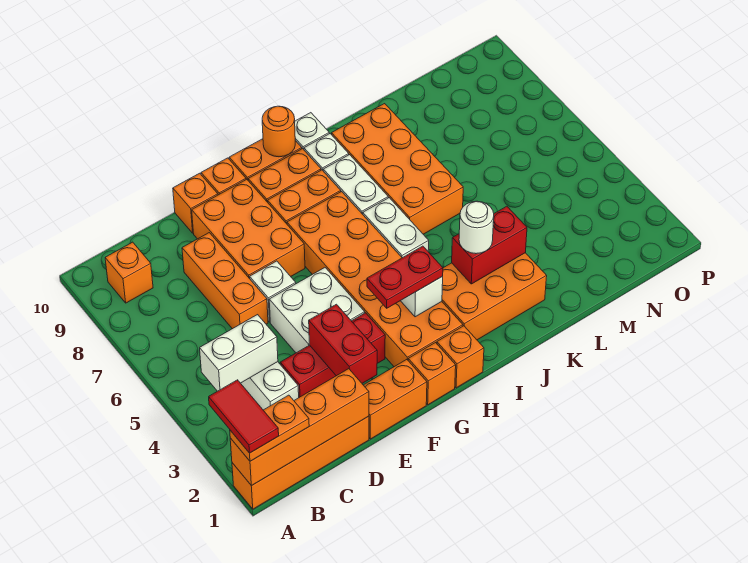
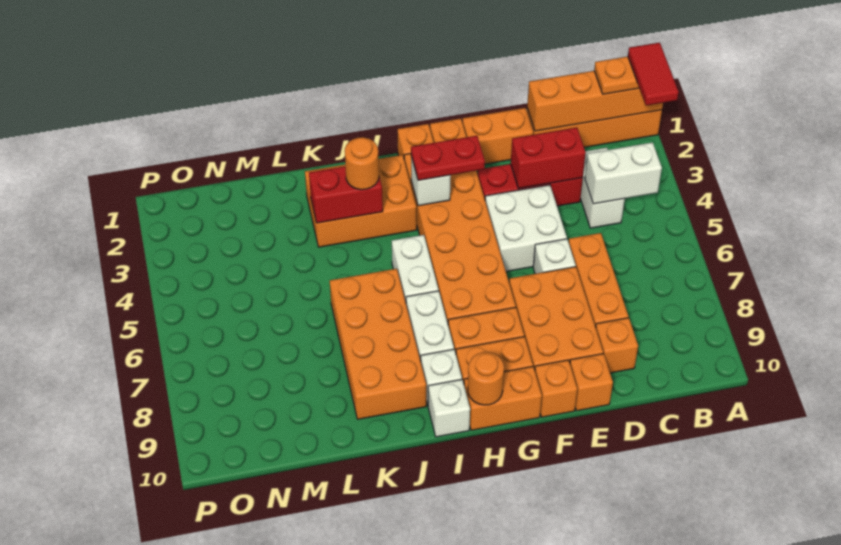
orange brick B9 level 1 -> orange brick D9 level 1
red brick E2:E3 level 2 -> red brick D3:E3 level 2
white round brick J3 level 3 -> orange round brick J3 level 3

